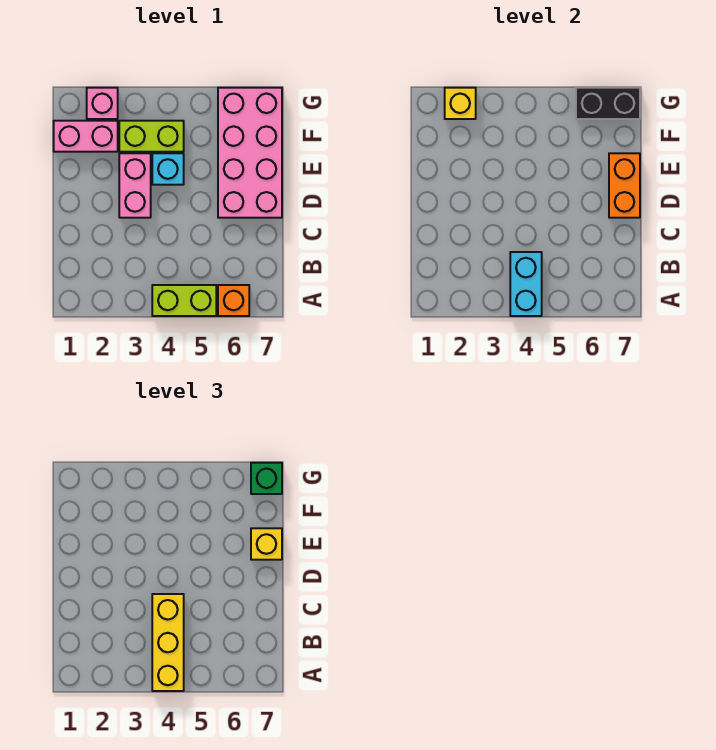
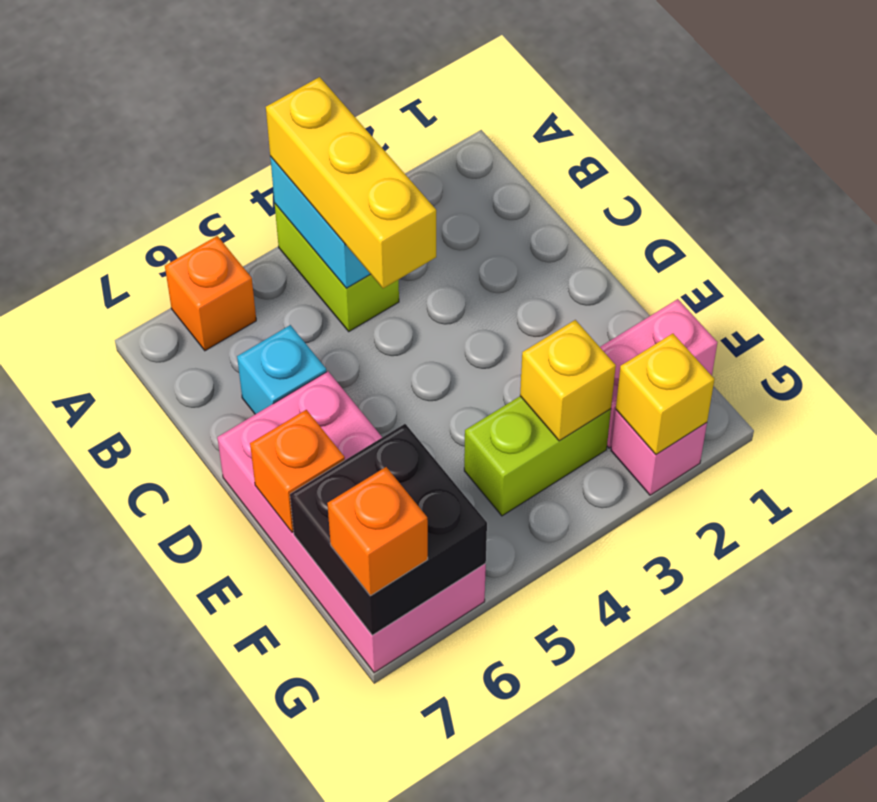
lime brick A4:A5 level 1 -> lime brick A4:B4 level 1
pink brick D3:E3 level 1 -> none
orange brick D7:E7 level 2 -> orange brick E7 level 2
cyan brick E4 level 1 -> cyan brick C6 level 1
yellow brick E7 level 3 -> yellow brick F3 level 2
black brick G6:G7 level 2 -> black brick F6:G7 level 2
green brick G7 level 3 -> orange brick G7 level 3

